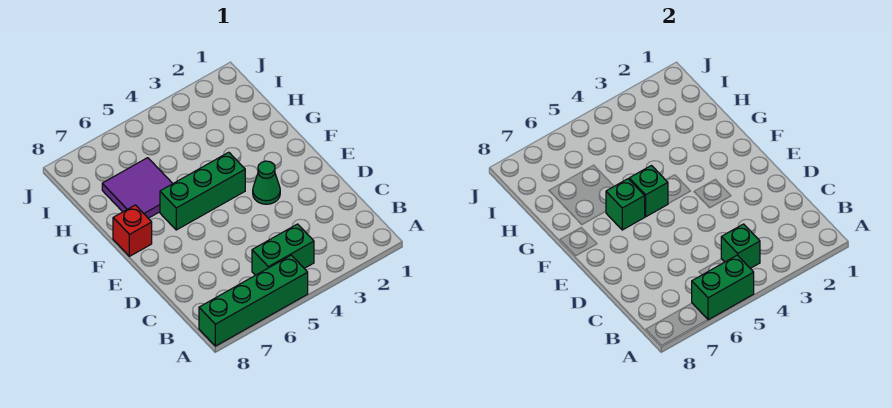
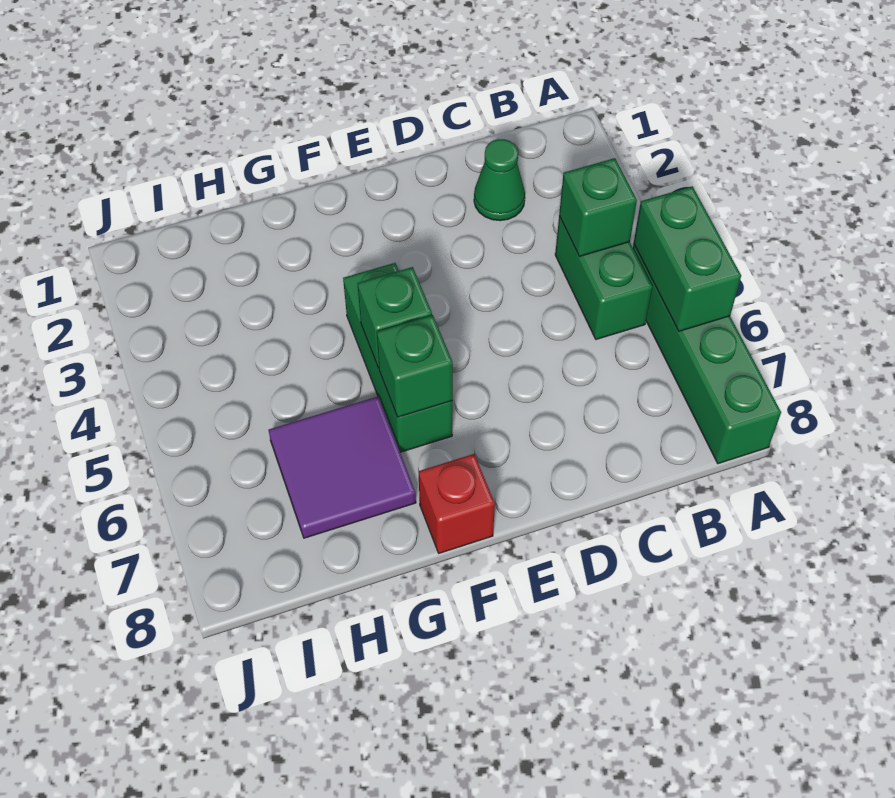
green cone E3 level 1 -> green cone C2 level 1

